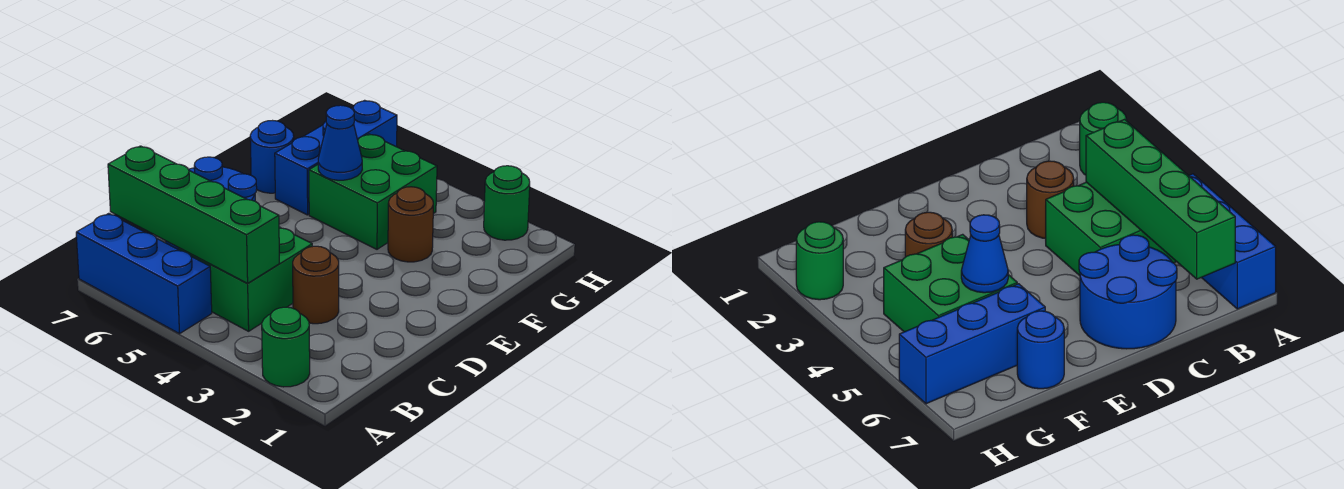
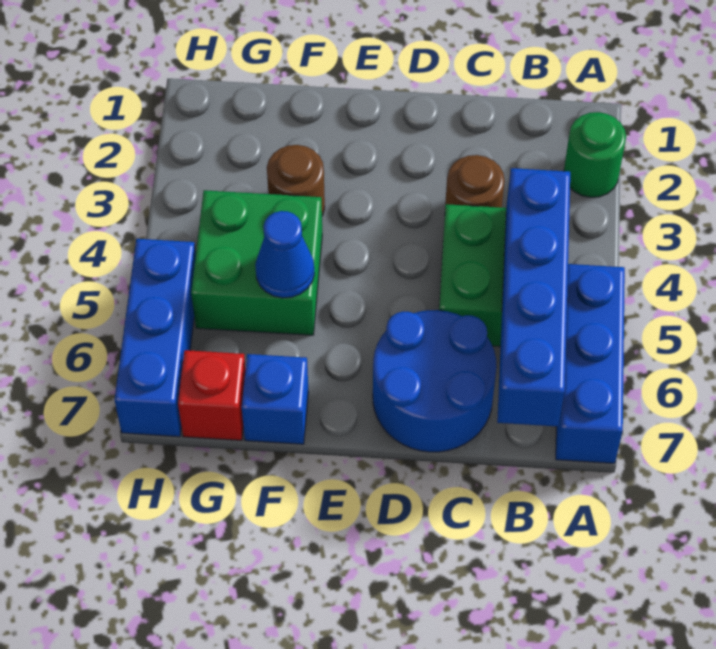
green brick B4:B7 level 2 -> blue brick B4:B7 level 2
blue brick F6:H6 level 1 -> blue brick H5:H7 level 1
blue round brick F7 level 1 -> blue brick F7 level 1
none -> red brick G7 level 1
green round brick H2 level 1 -> none

